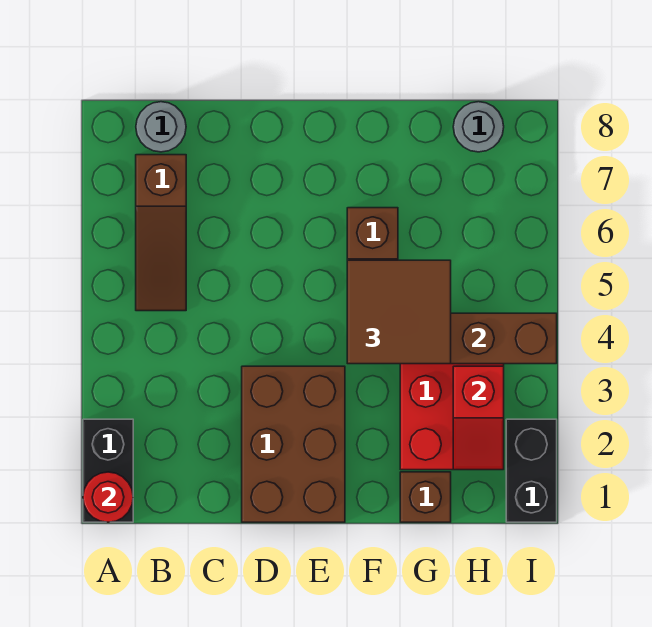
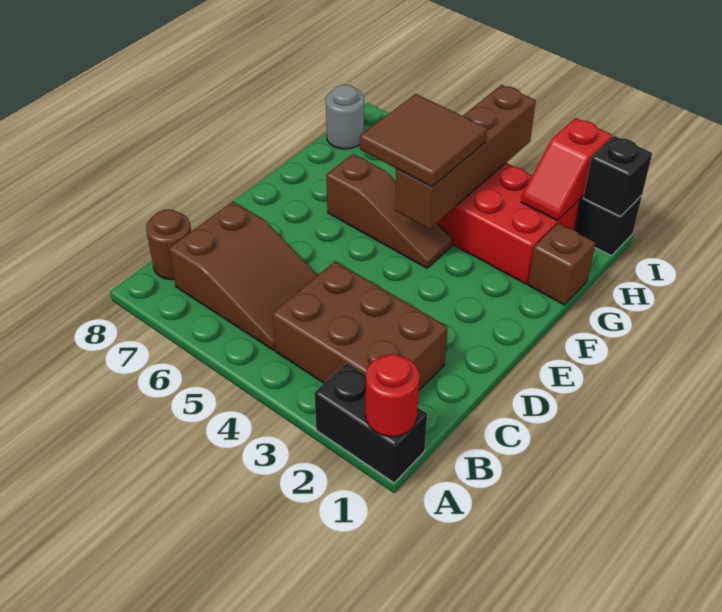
brown slope B5:B7 level 1 top 7 -> brown slope B5:C7 level 1 top 7
grey round brick B8 level 1 -> brown round brick B8 level 1
brown brick D1:E3 level 1 -> brown brick B2:C4 level 1
red slope H2:H3 level 2 top 3 -> red slope H2:I2 level 2 top I
none -> black brick I1 level 2

